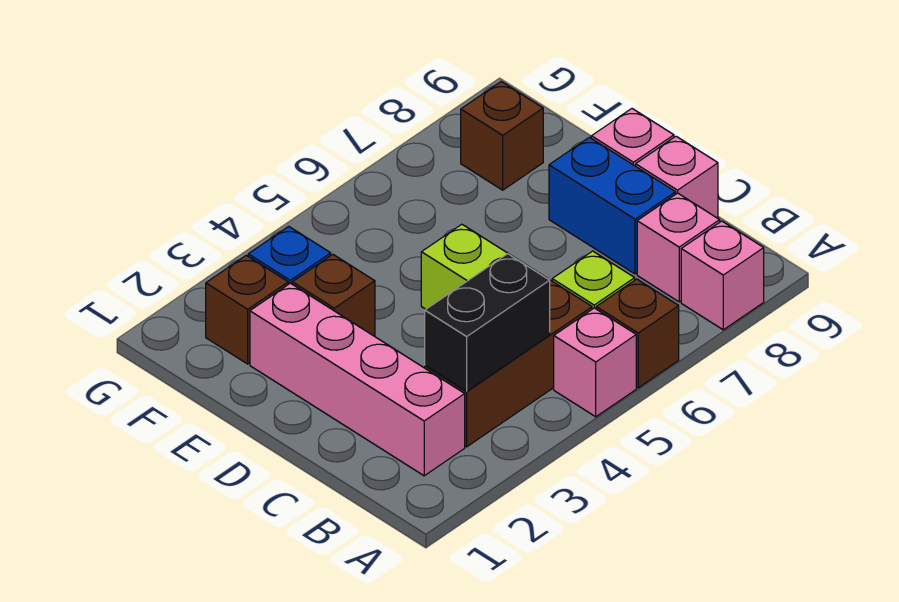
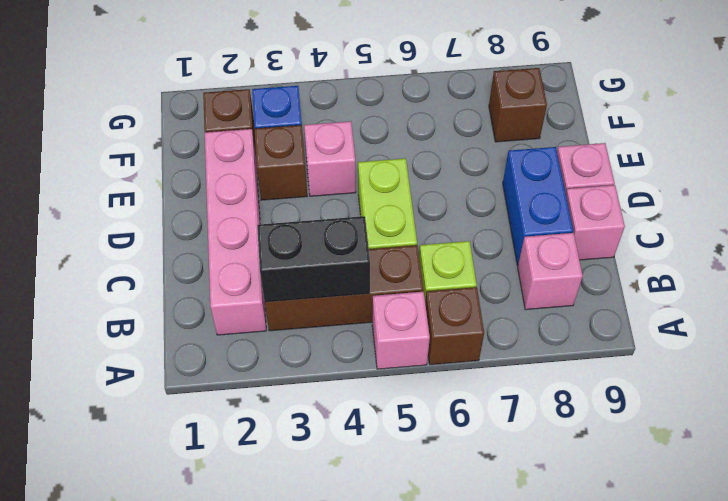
pink brick A8 level 1 -> pink brick E4 level 1

